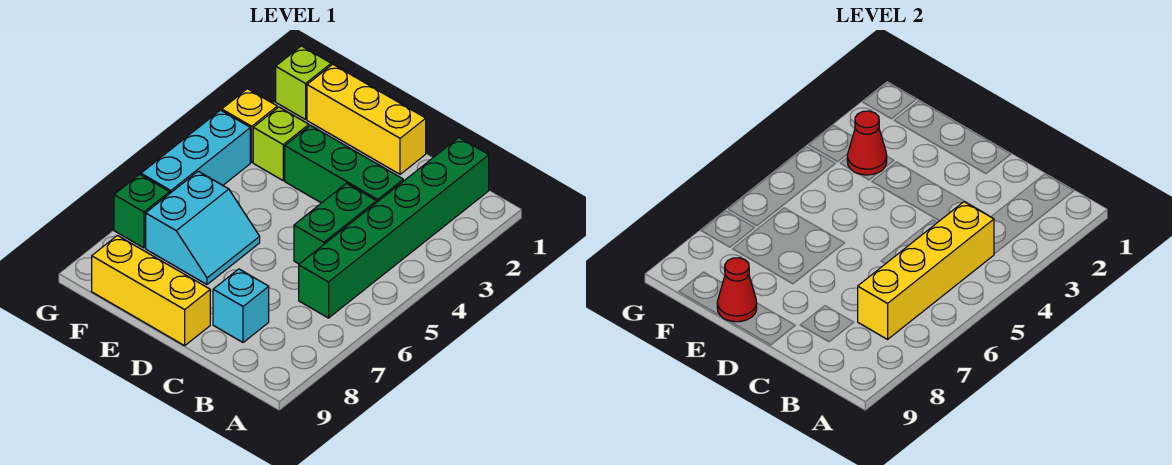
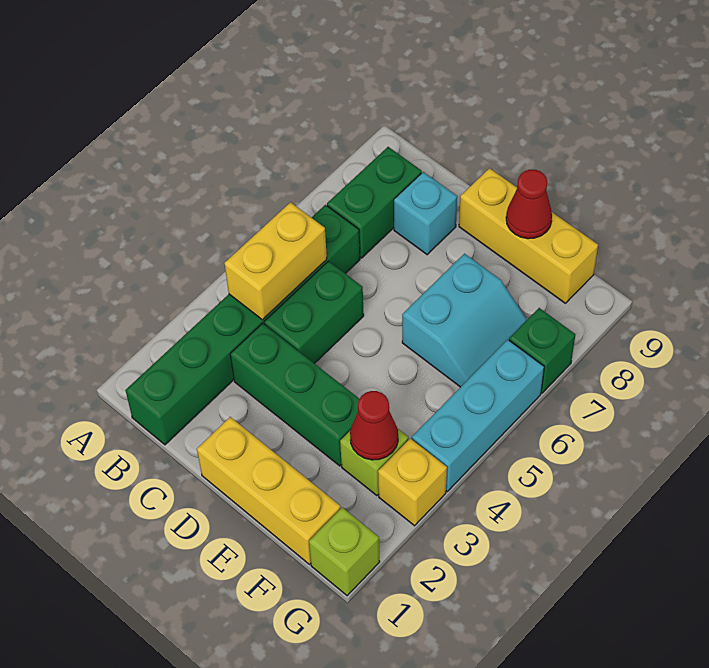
yellow brick B4:B7 level 2 -> yellow brick B4:B5 level 2
none -> green brick B7:B8 level 1
cyan slope E6:F7 level 1 top F -> cyan slope E6:F7 level 1 top E

